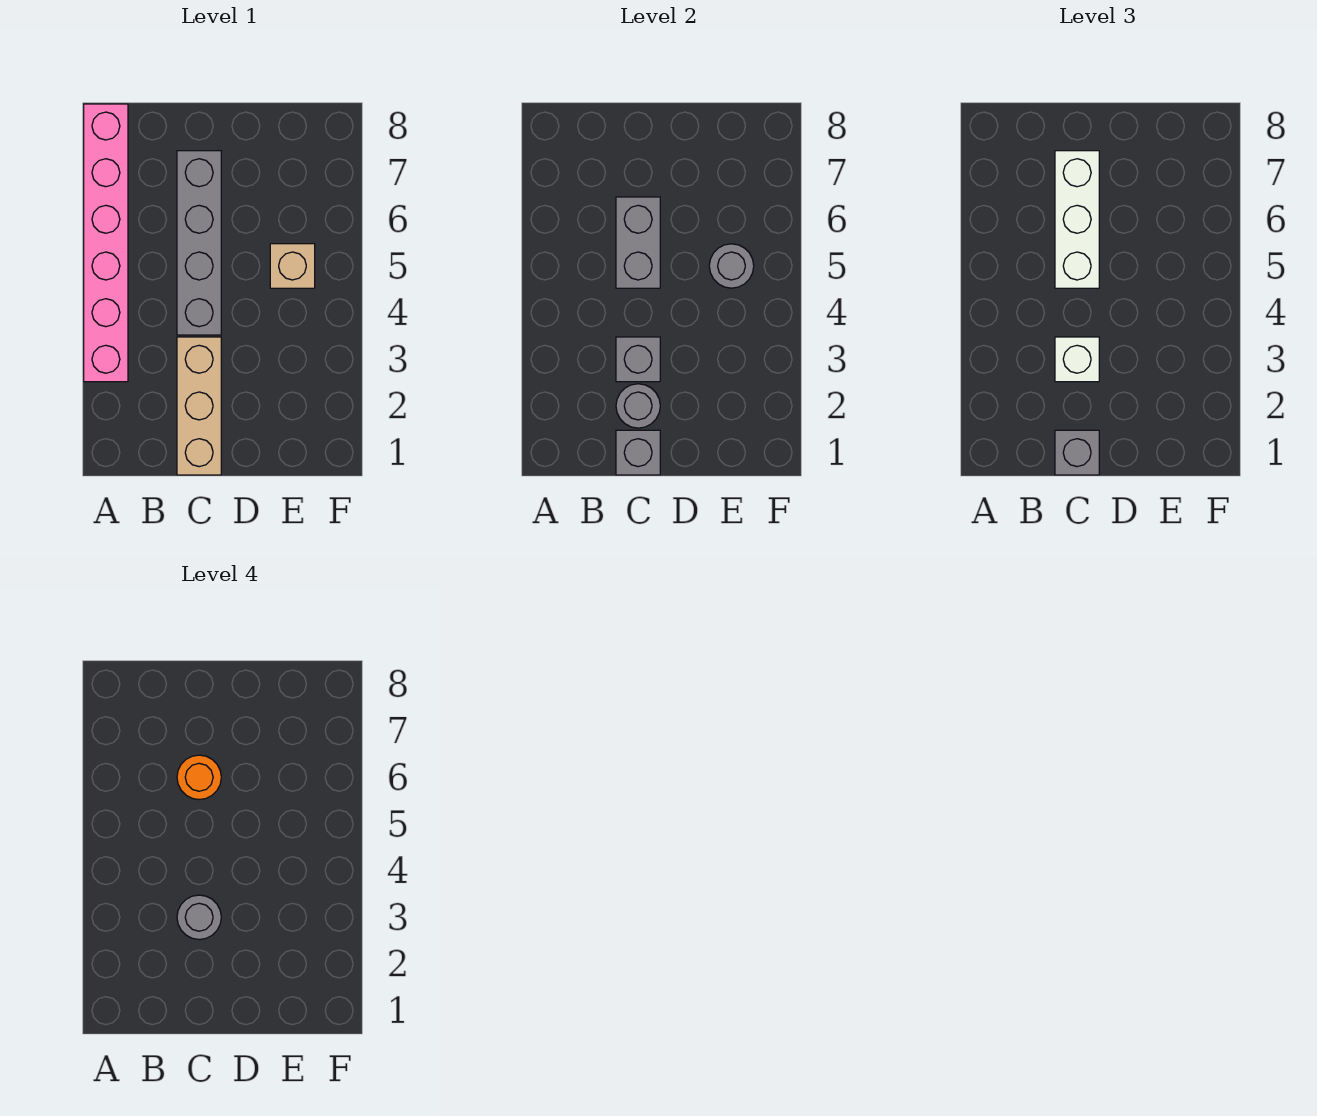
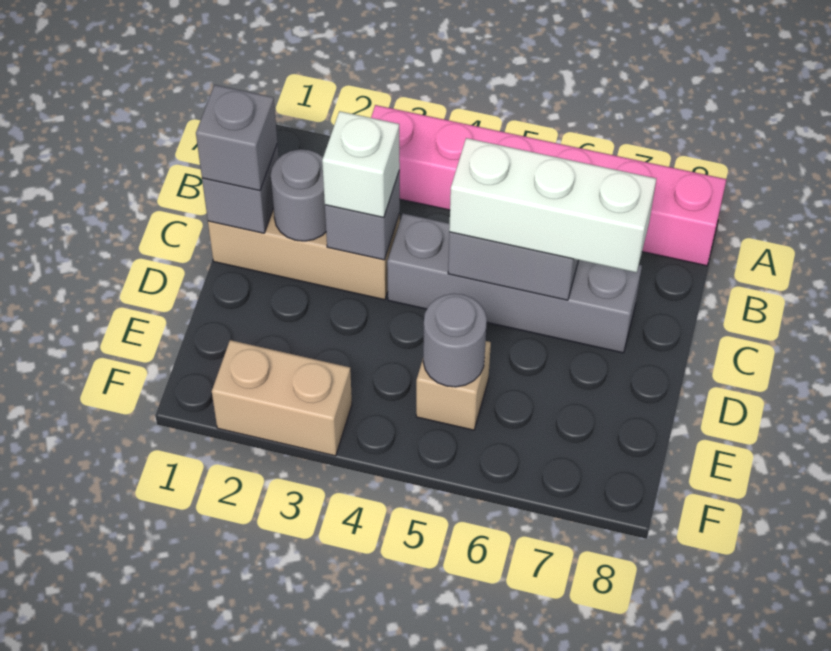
grey round brick C3 level 4 -> none
orange round brick C6 level 4 -> none
none -> tan brick F2:F3 level 1

